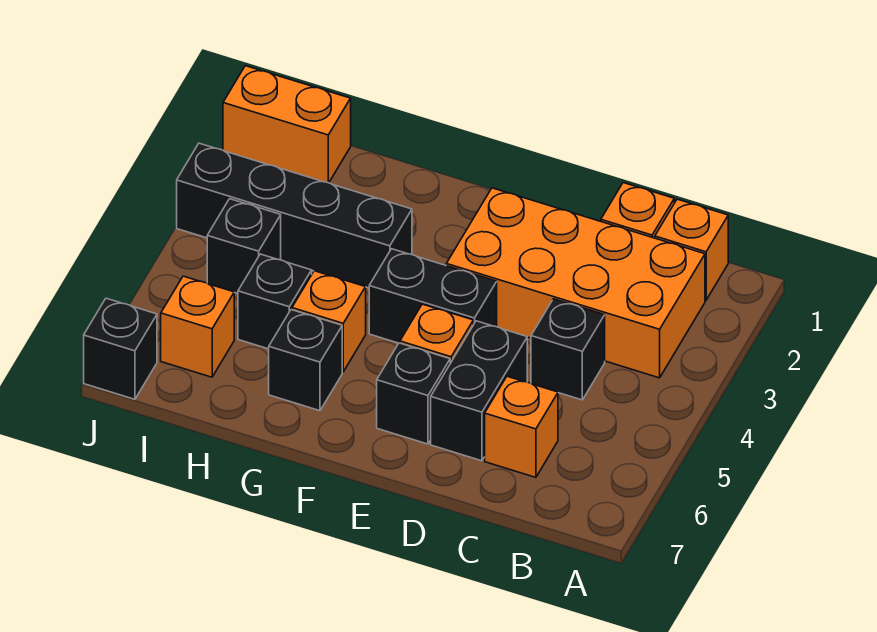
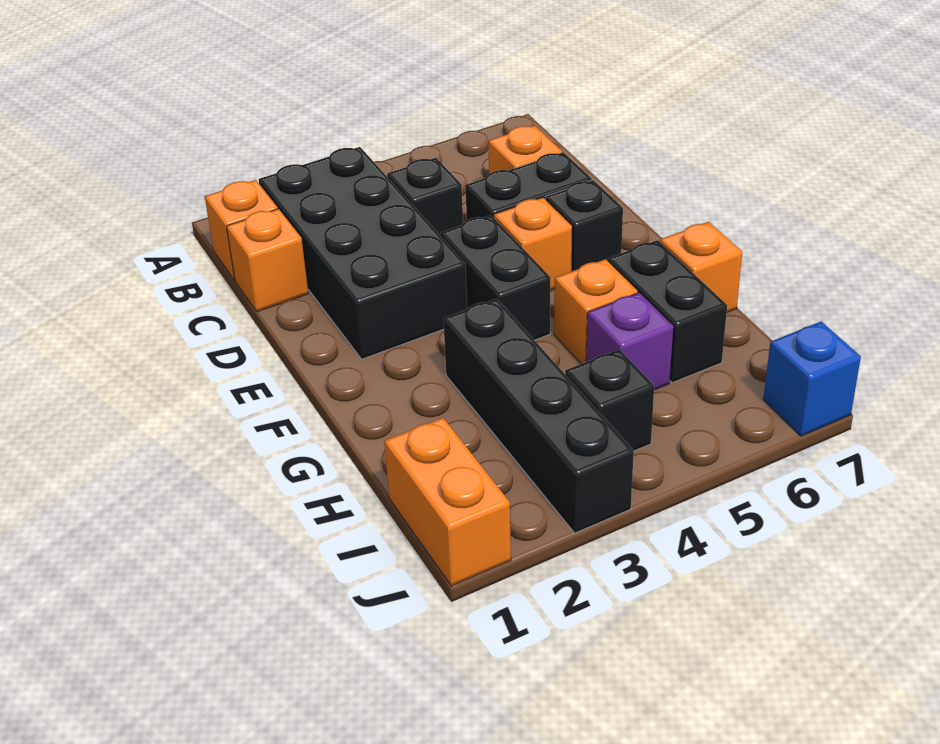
orange brick B2:E3 level 1 -> black brick B2:E3 level 1
black brick G6 level 1 -> black brick G6:H6 level 1
black brick H5 level 1 -> purple brick H5 level 1
orange brick I6 level 1 -> orange brick G7 level 1
black brick J7 level 1 -> blue brick J7 level 1

